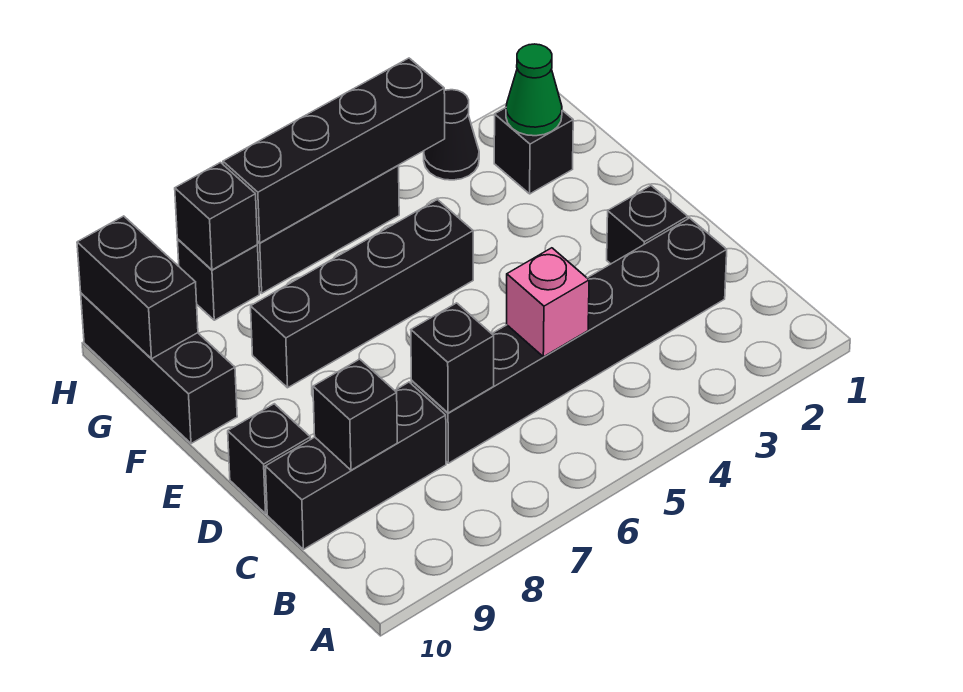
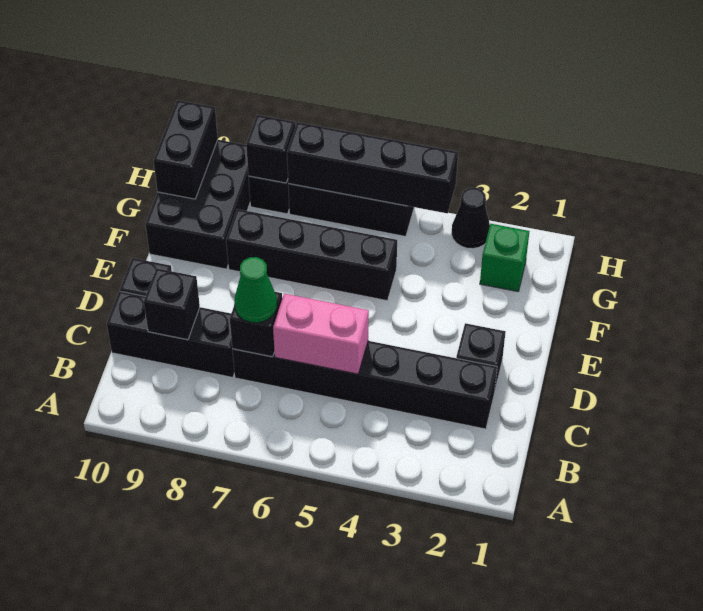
pink brick C5 level 2 -> pink brick C5:C6 level 2
black brick F10:H10 level 1 -> black brick F9:H10 level 1
black brick G2 level 1 -> green brick G2 level 1
green cone G2 level 2 -> green cone C7 level 3

